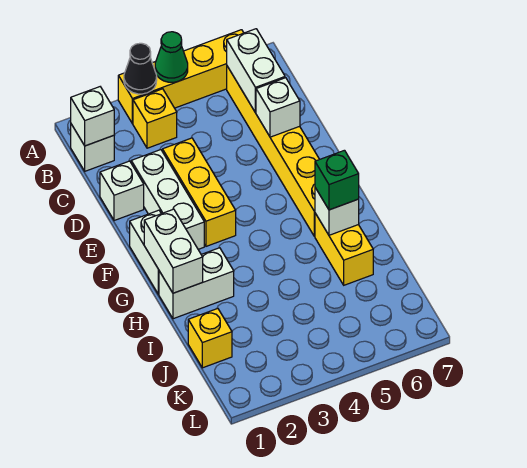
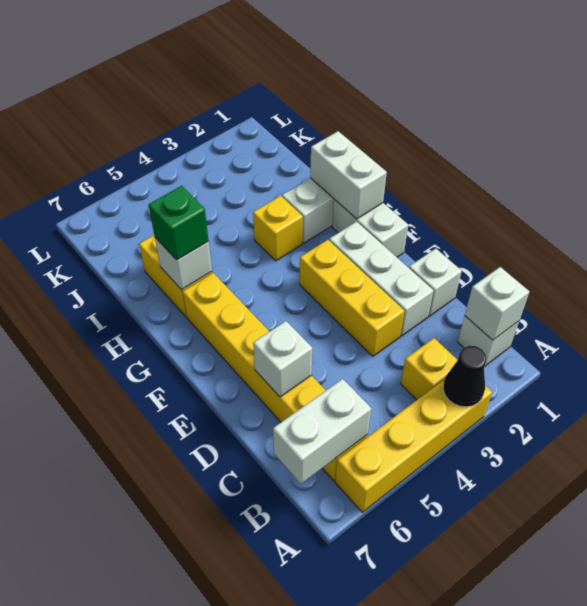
green cone A4 level 2 -> none
white brick B6:C6 level 2 -> white brick B6:B7 level 2
yellow brick J1 level 1 -> yellow brick H3 level 1

